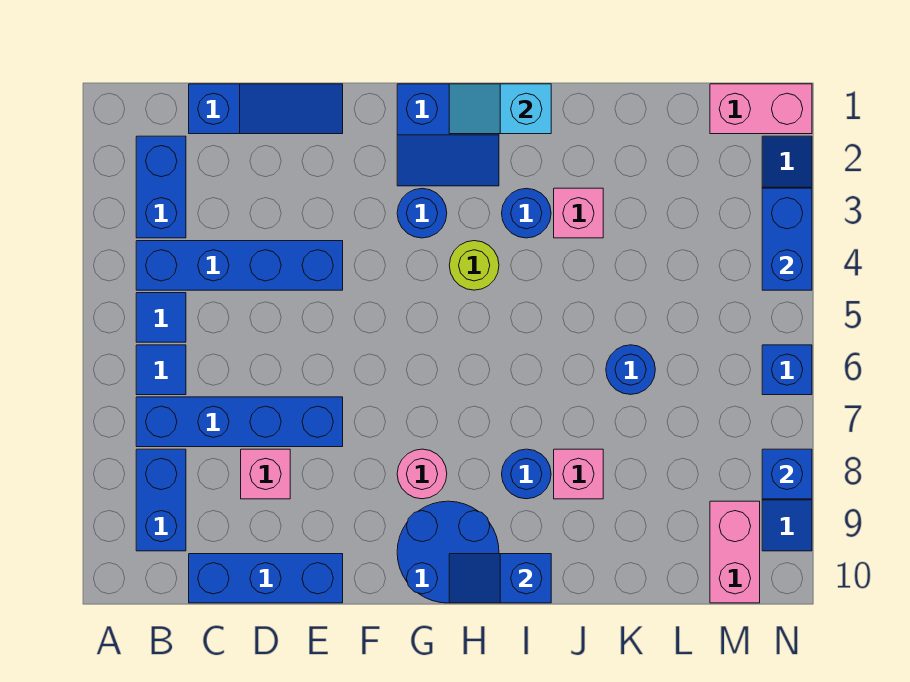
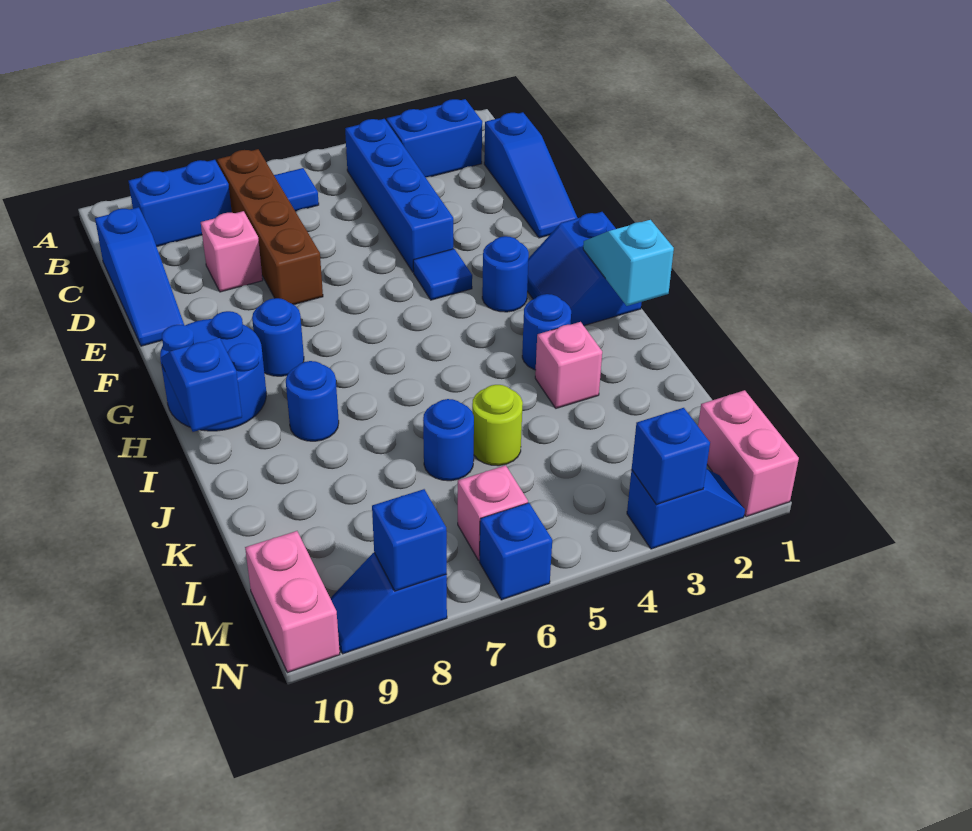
blue tile B5 level 1 -> blue tile F4 level 1
blue brick B7:E7 level 1 -> brown brick B7:E7 level 1
blue brick C10:E10 level 1 -> blue slope C10:E10 level 1 top C
pink round brick G8 level 1 -> blue round brick G8 level 1
lime round brick H4 level 1 -> lime round brick K5 level 1
pink brick J8 level 1 -> pink brick M6 level 1
pink brick M9:M10 level 1 -> pink brick M10:N10 level 1
blue brick N3:N4 level 2 -> blue brick N3 level 2

